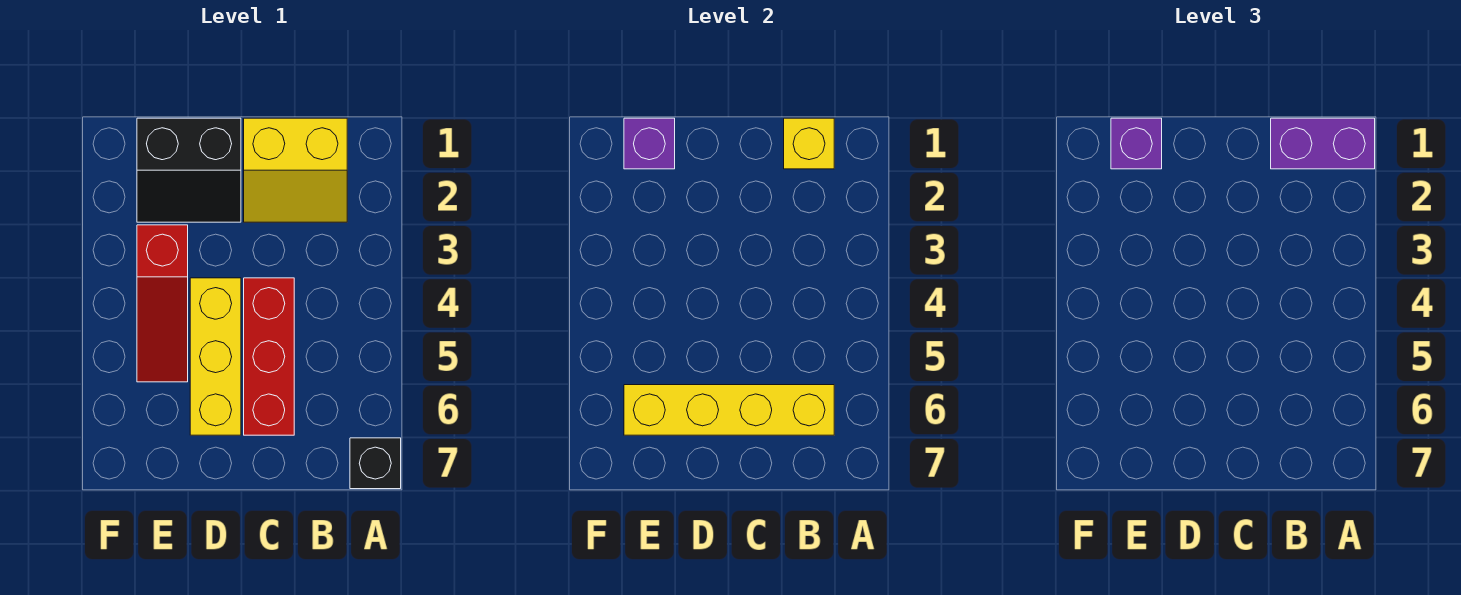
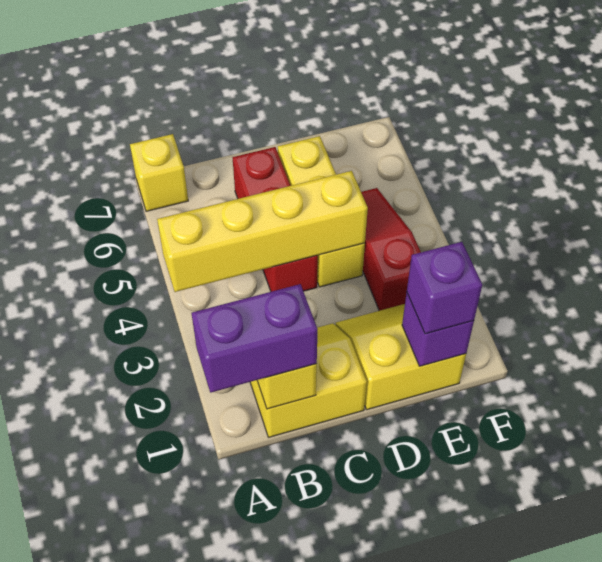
black brick A7 level 1 -> yellow brick A7 level 1
yellow brick B6:E6 level 2 -> yellow brick A4:D4 level 2
black slope D1:E2 level 1 top 1 -> yellow slope D1:E2 level 1 top 1

